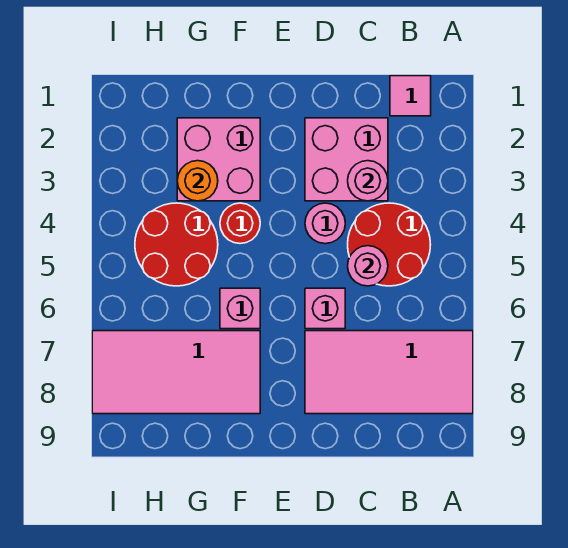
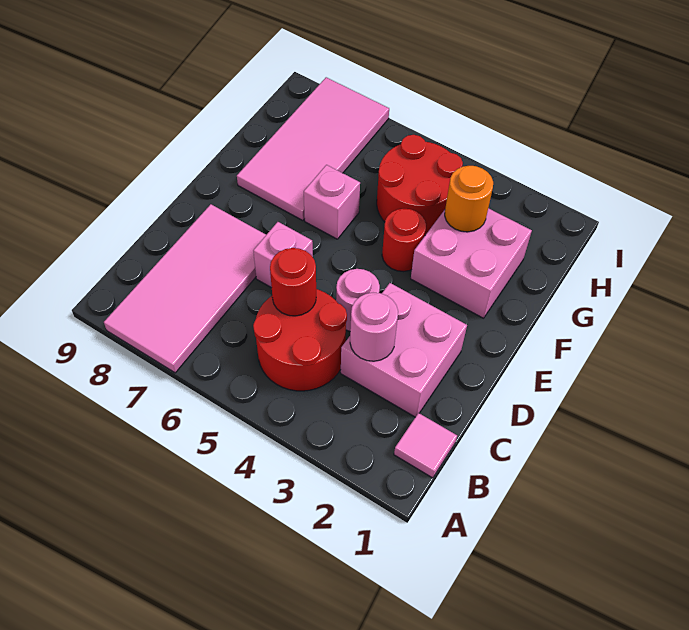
pink round brick C5 level 2 -> red round brick C5 level 2

